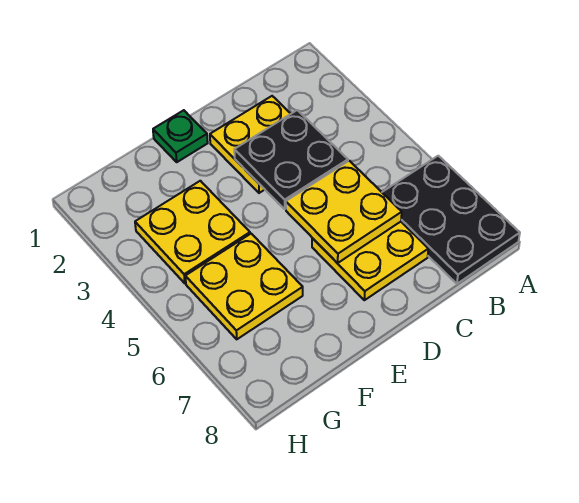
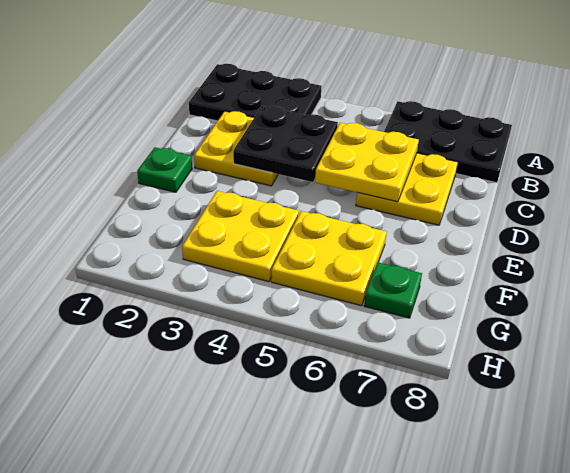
none -> black plate A1:B3 level 1
none -> green plate G7 level 1

